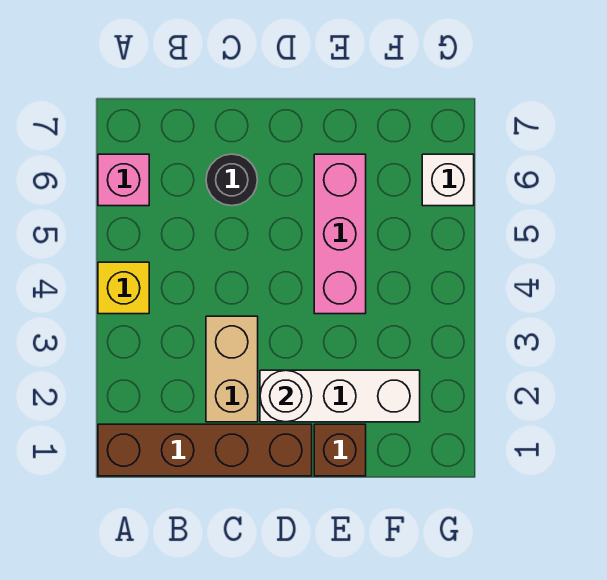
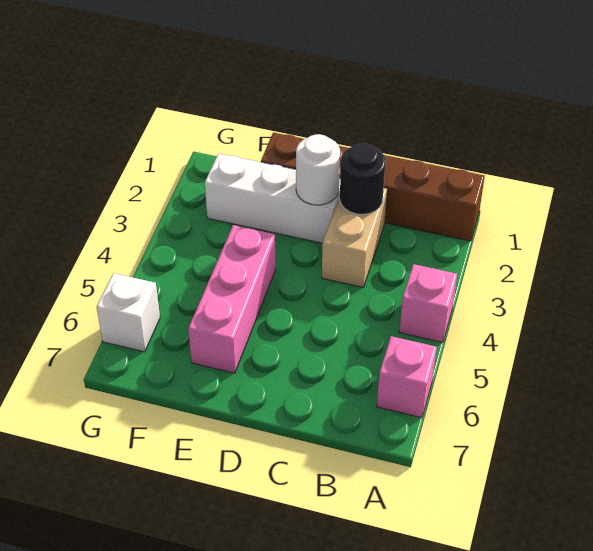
yellow brick A4 level 1 -> pink brick A4 level 1
black round brick C6 level 1 -> black round brick C2 level 2

